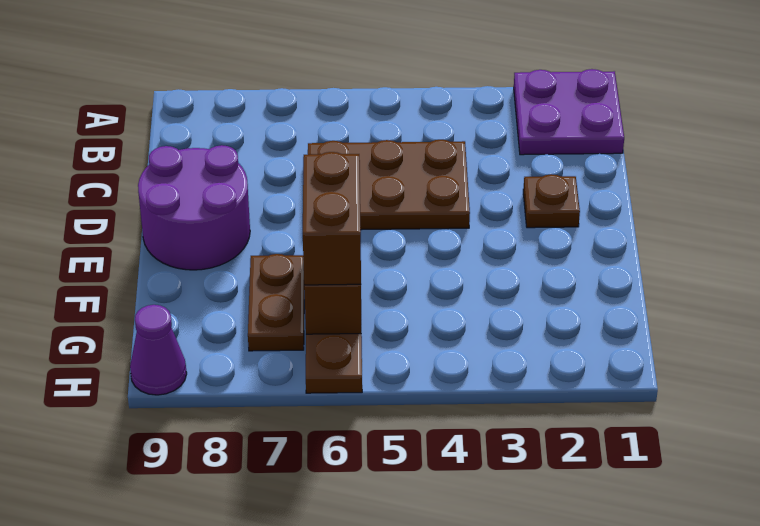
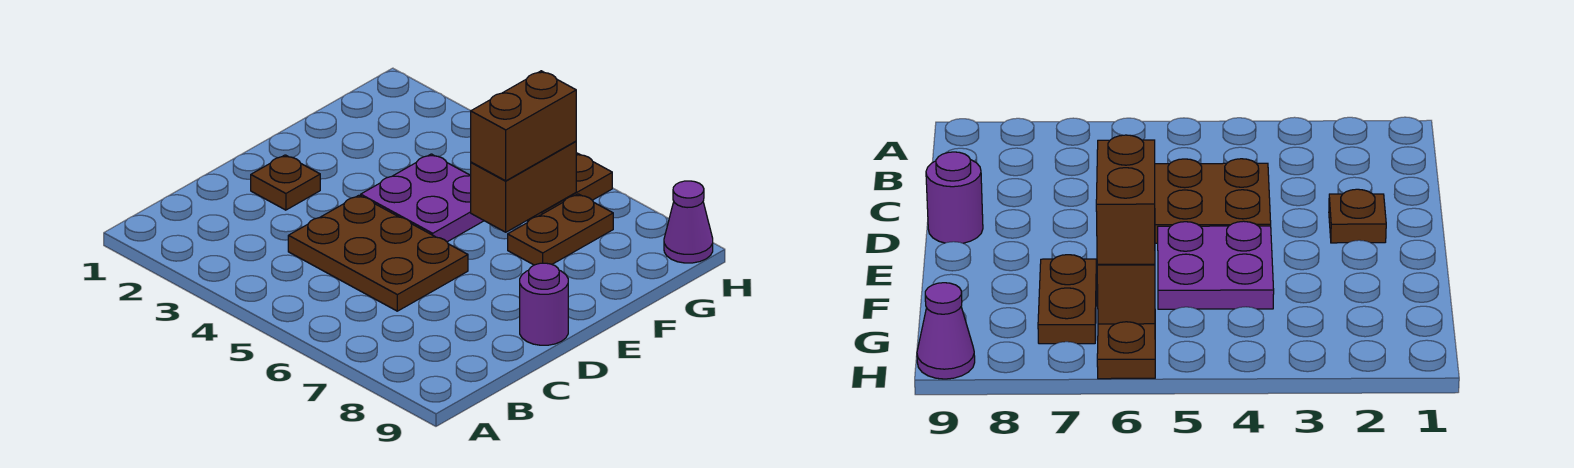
purple plate A1:B2 level 1 -> purple plate E4:F5 level 1
purple round brick D8:E9 level 1 -> purple round brick D9 level 1

